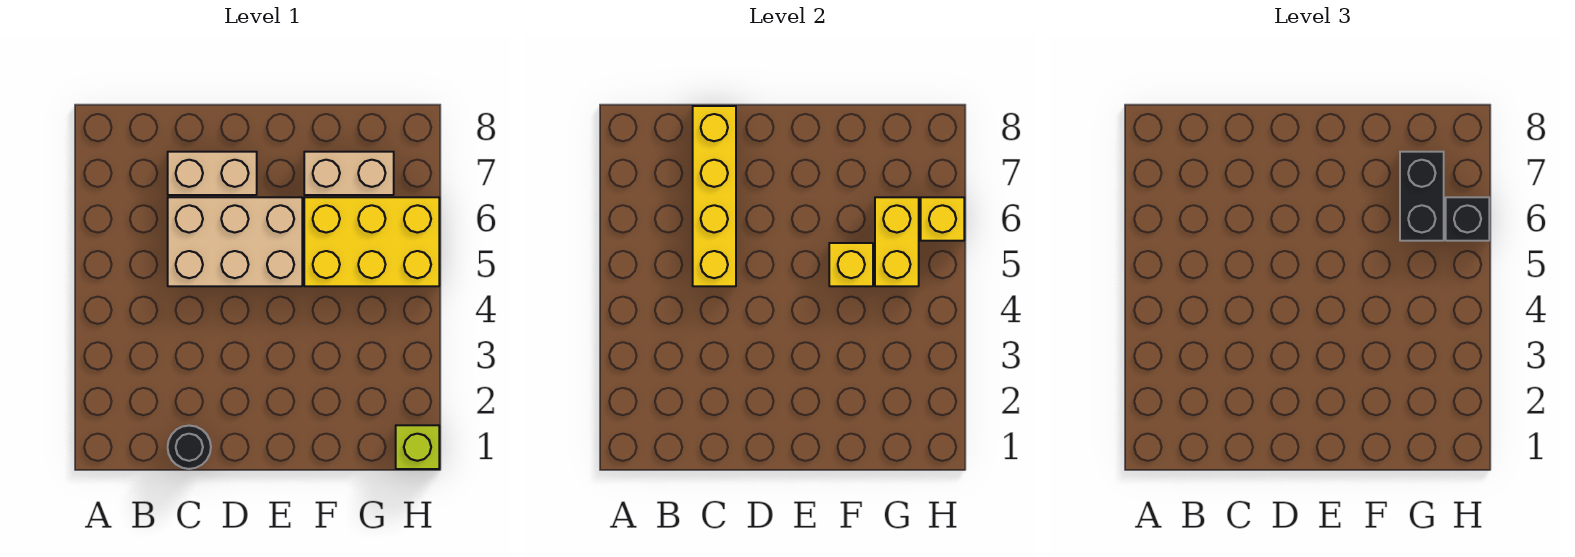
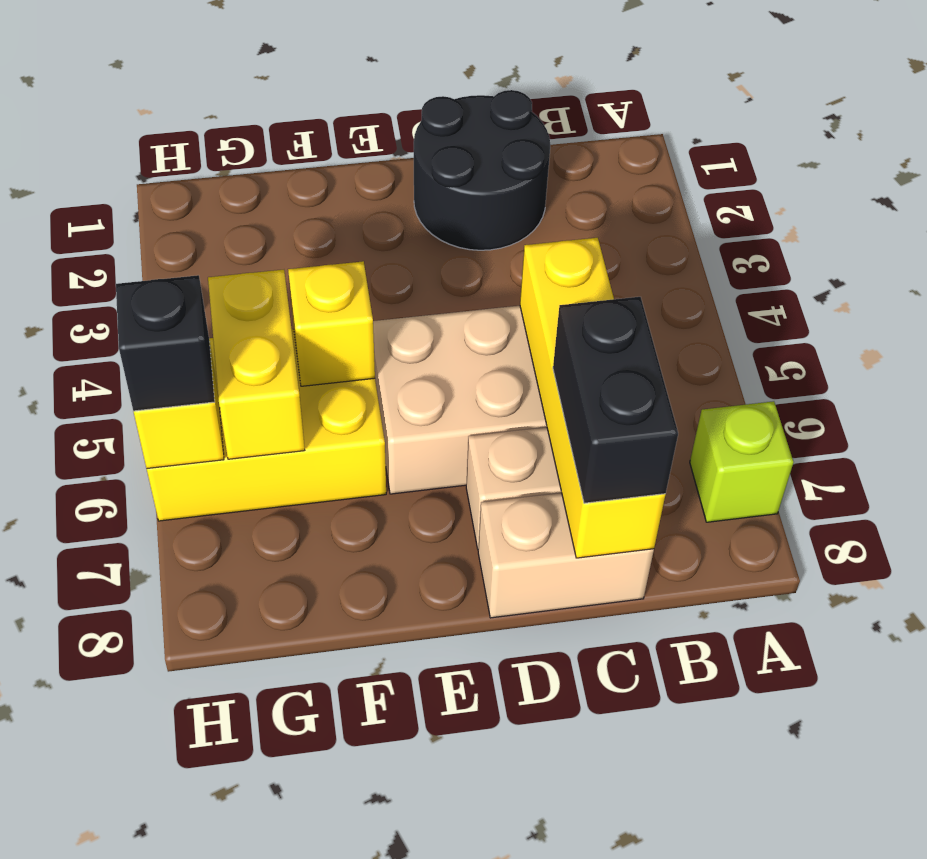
black round brick C1 level 1 -> black round brick C1:D2 level 1
tan brick F7:G7 level 1 -> tan brick C8:D8 level 1
black brick G6:G7 level 3 -> black brick C7:C8 level 3
lime brick H1 level 1 -> lime brick A7 level 1

